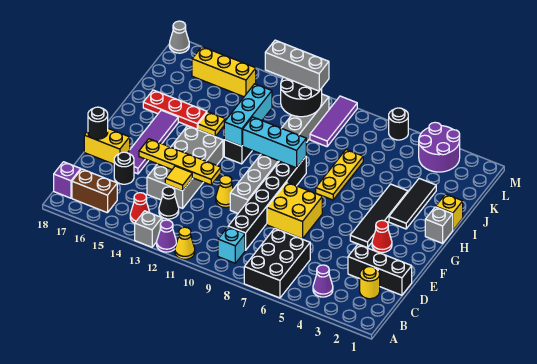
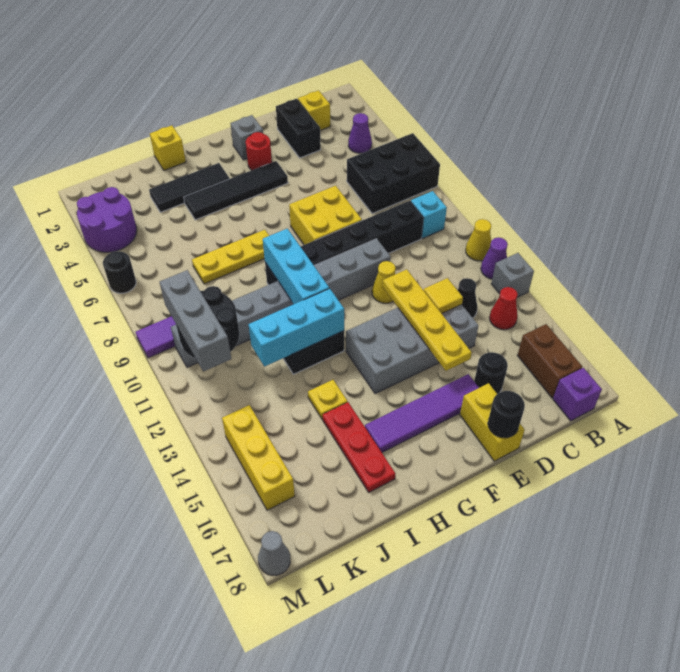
yellow round brick C2 level 1 -> yellow brick C2 level 1
black brick D1:D3 level 1 -> black brick D2:D3 level 1
red cone F3 level 1 -> red round brick F3 level 1
grey brick H1 level 1 -> grey brick F2 level 1

